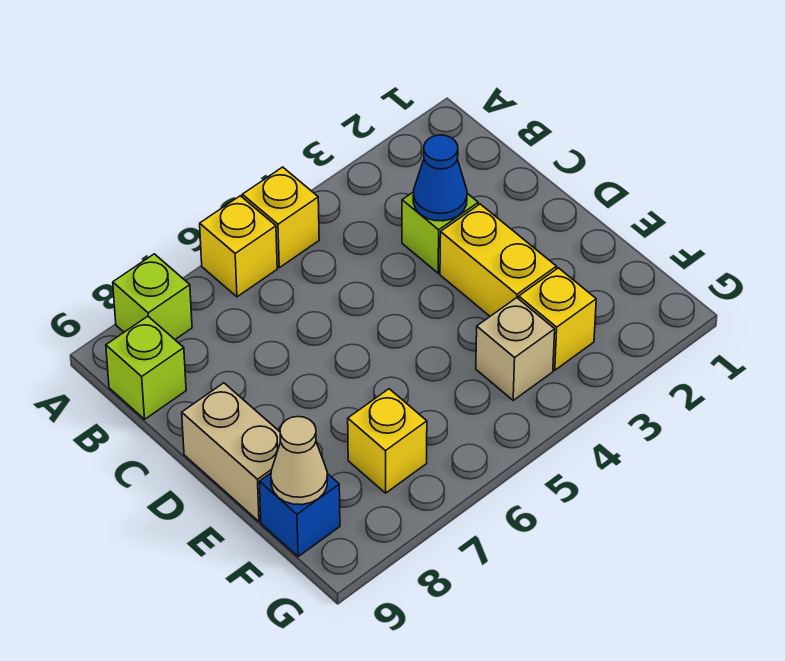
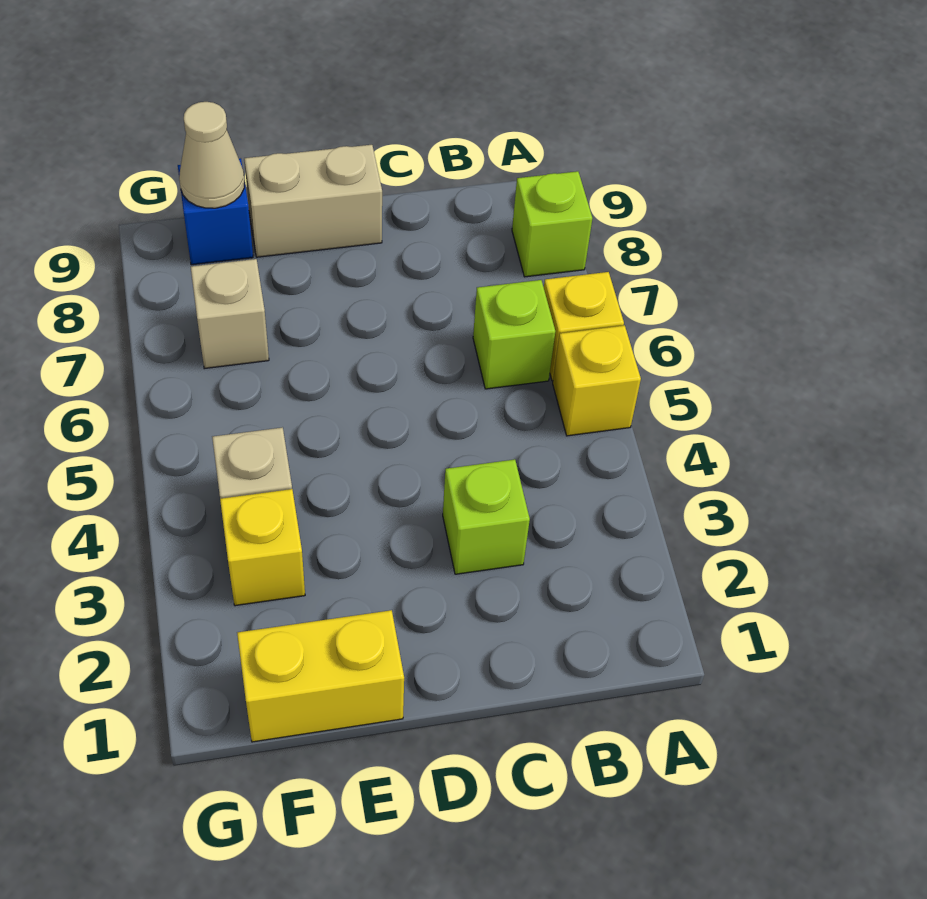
lime brick B9 level 1 -> lime brick B6 level 1
blue cone C3 level 2 -> none
yellow brick D3:E3 level 1 -> yellow brick E1:F1 level 1
yellow brick F7 level 1 -> tan brick F7 level 1

